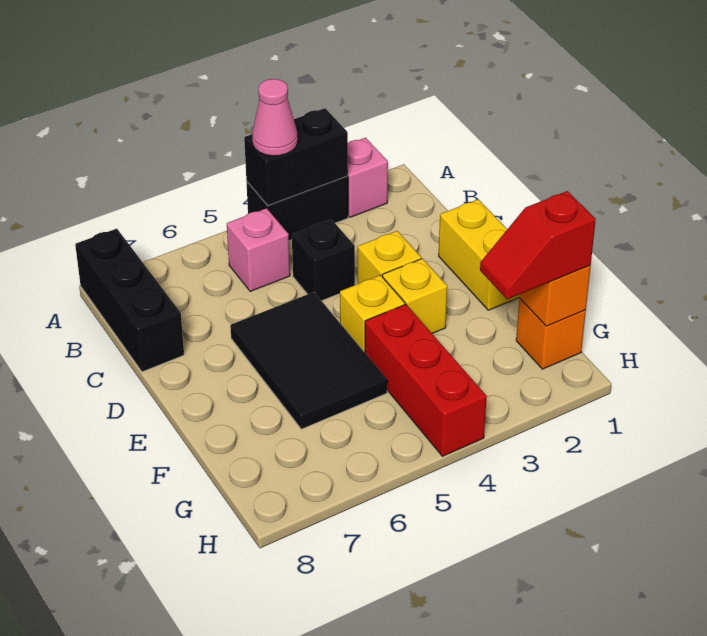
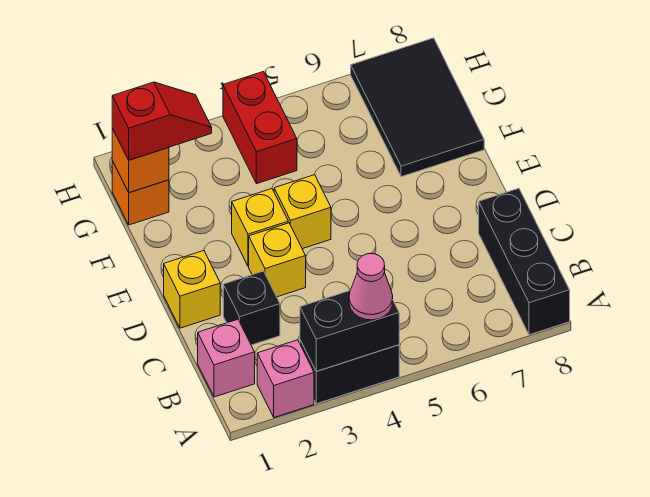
pink brick B5 level 1 -> pink brick B1 level 1
black brick C4 level 1 -> black brick C2 level 1
yellow brick D1:E1 level 1 -> yellow brick D1 level 1
black tile D5:F6 level 1 -> black tile F7:H8 level 1
red brick F4:H4 level 1 -> red brick G4:H4 level 1

